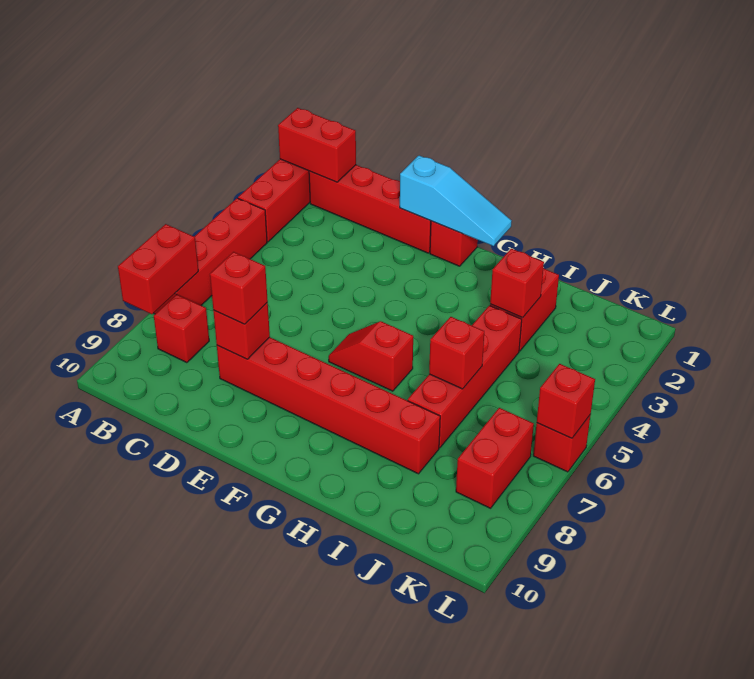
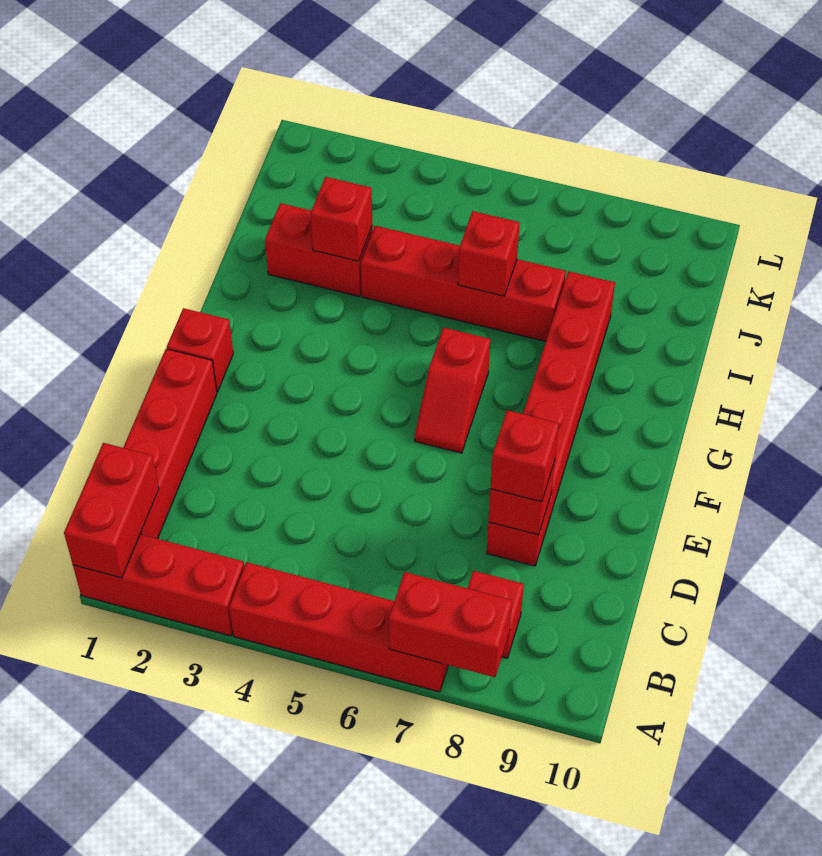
cyan slope E1:G1 level 2 top E -> none
red brick K7:K8 level 1 -> none
red brick L6 level 1 -> none
red brick L6 level 2 -> none

